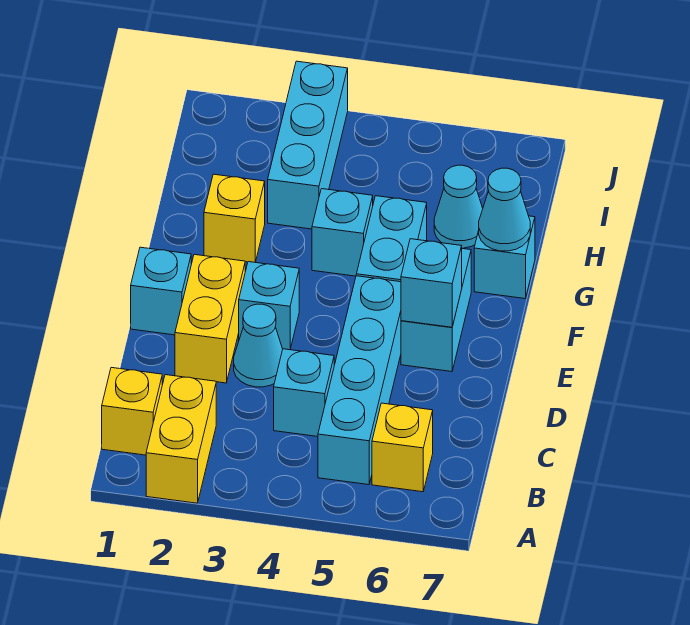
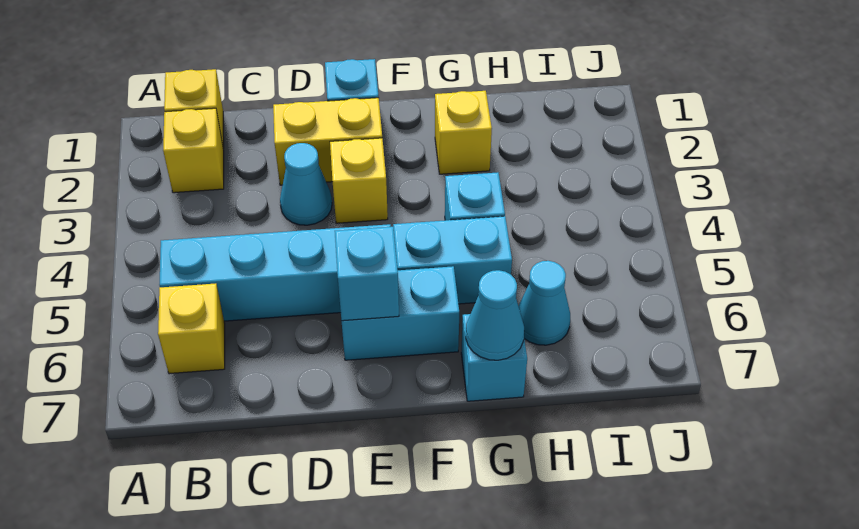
yellow brick A2:B2 level 1 -> yellow brick B2 level 1
cyan brick C4 level 1 -> none
cyan brick E3 level 1 -> yellow brick E3 level 1
cyan brick H3:J3 level 1 -> none

